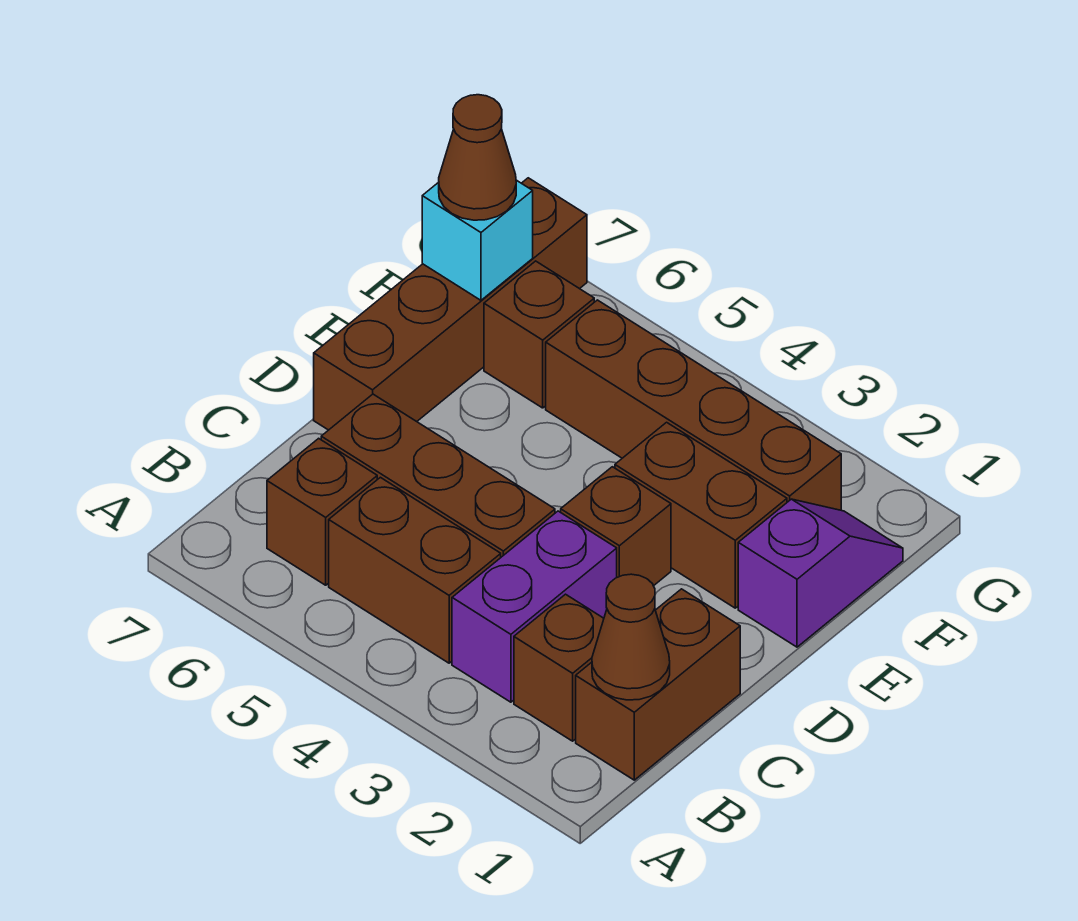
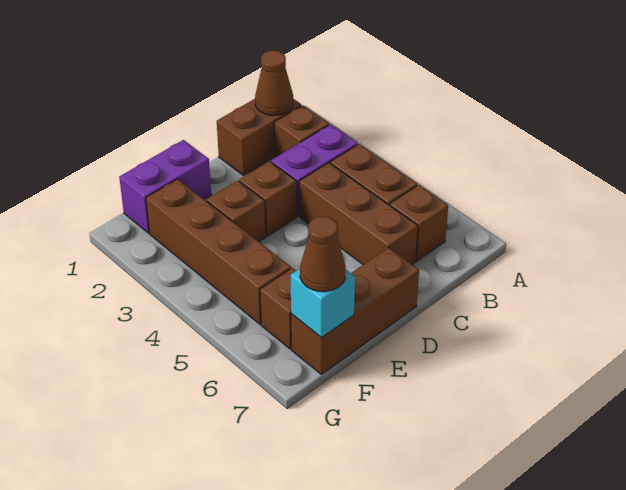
brown brick D7:G7 level 1 -> brown brick D7:F7 level 1
purple slope E1:F1 level 1 top E -> purple brick E1:F1 level 1
brown brick E2:E3 level 1 -> brown brick E3 level 1

